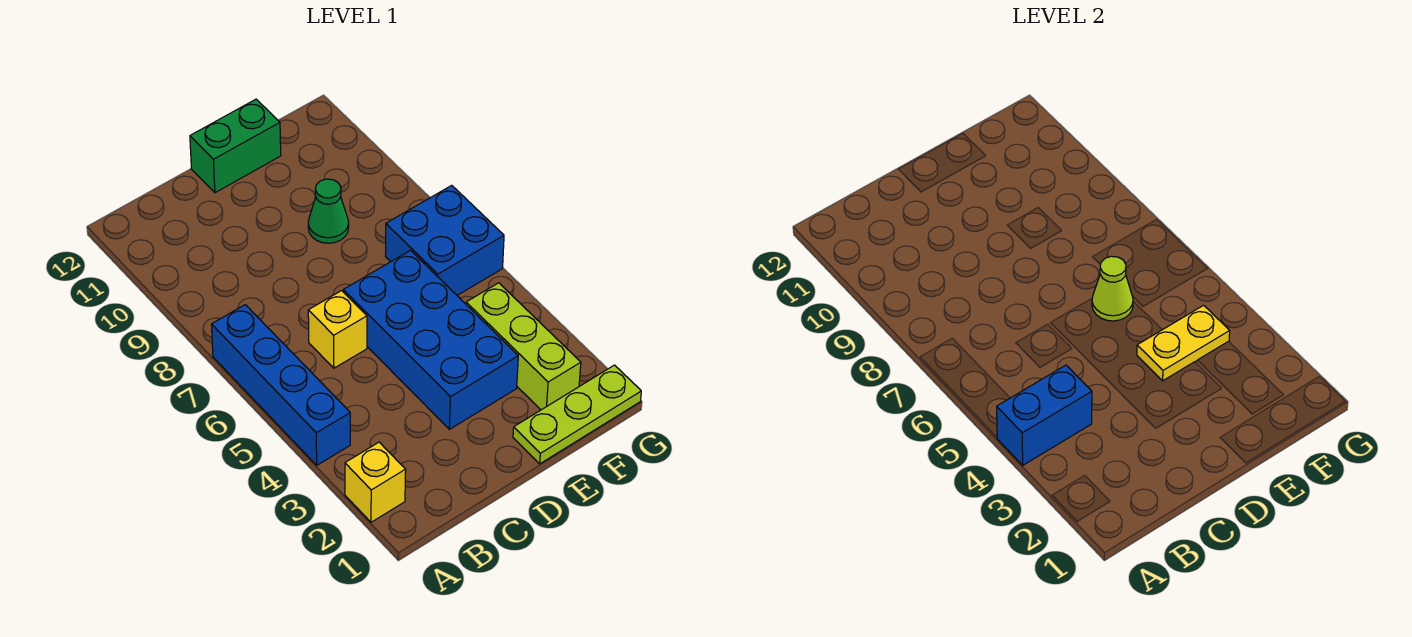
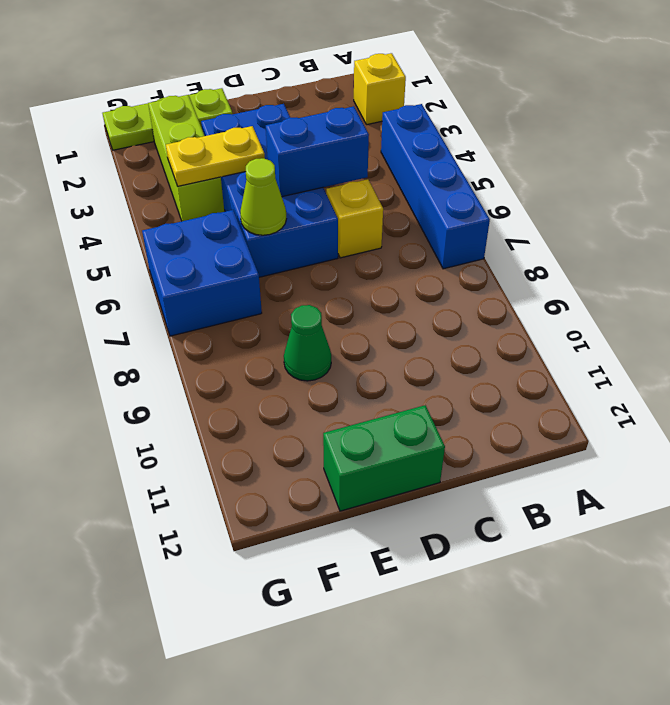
blue brick A4:B4 level 2 -> blue brick C5:D5 level 2

